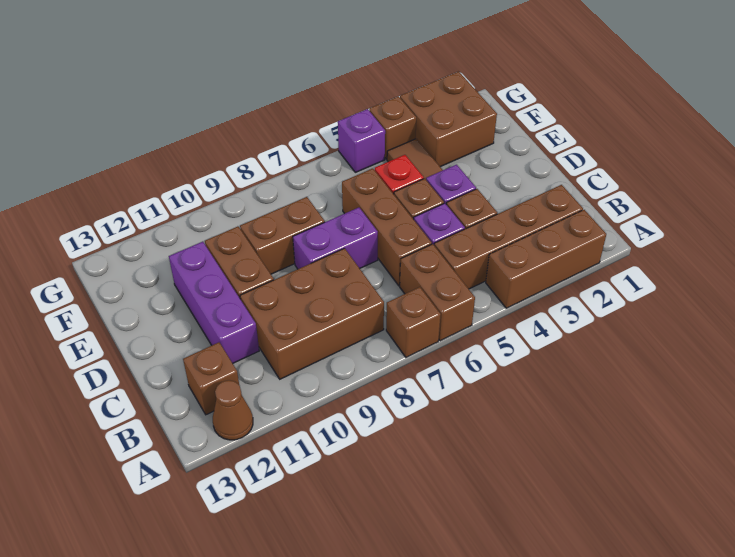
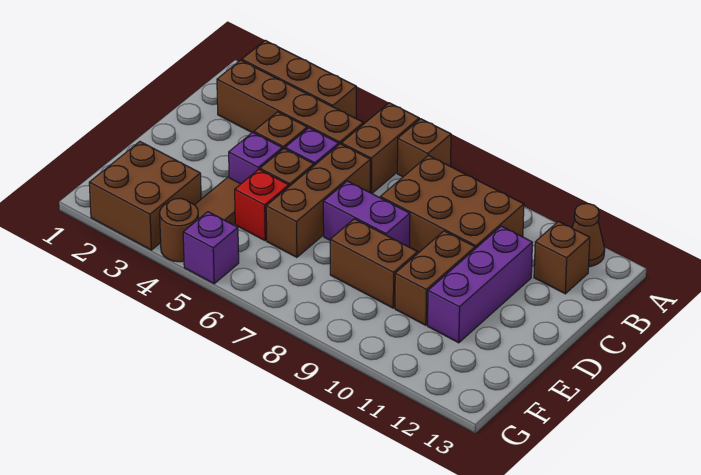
brown brick G4 level 1 -> brown round brick G4 level 1

